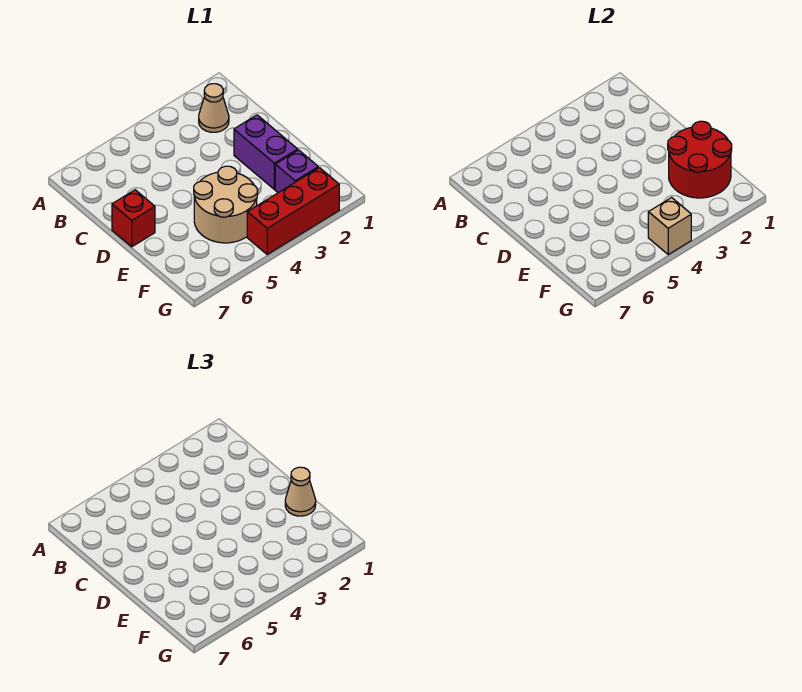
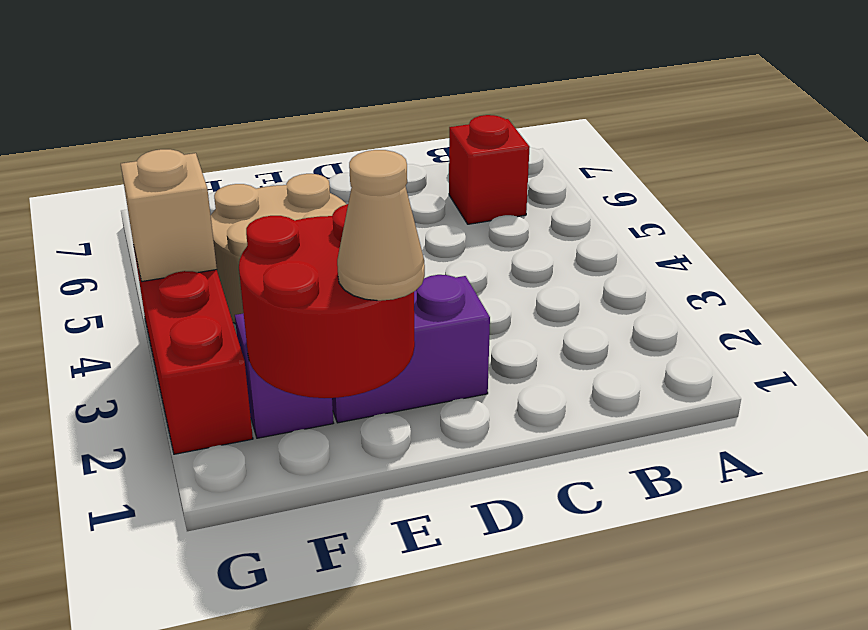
tan cone B2 level 1 -> none
red brick D7 level 1 -> red brick B6 level 1

